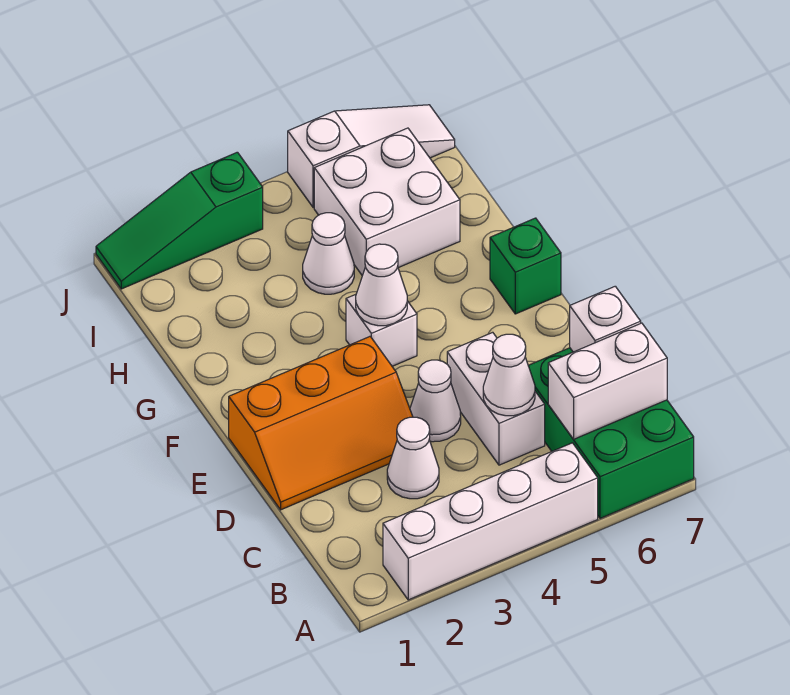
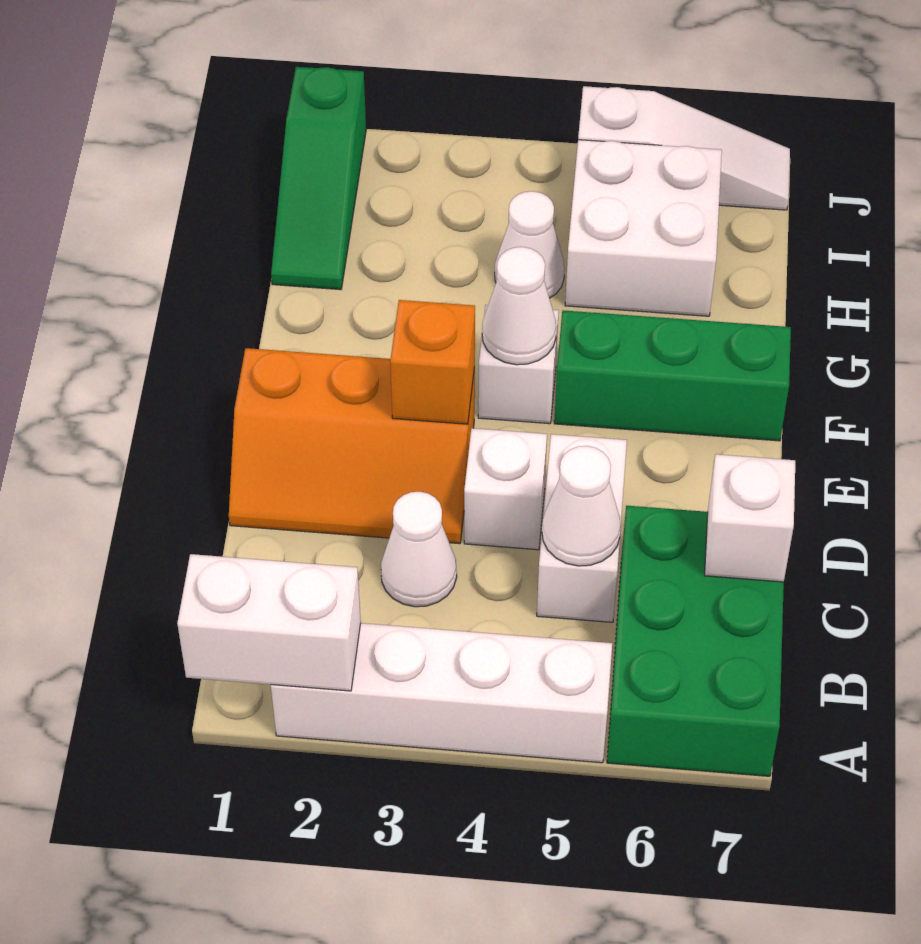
white brick B6:B7 level 2 -> white brick A1:A2 level 2
white cone D4 level 1 -> white brick D4 level 1
none -> orange brick E3 level 2
green brick F7 level 1 -> green brick F5:F7 level 1
green slope J1:J3 level 1 top 3 -> green slope H1:J1 level 1 top J

